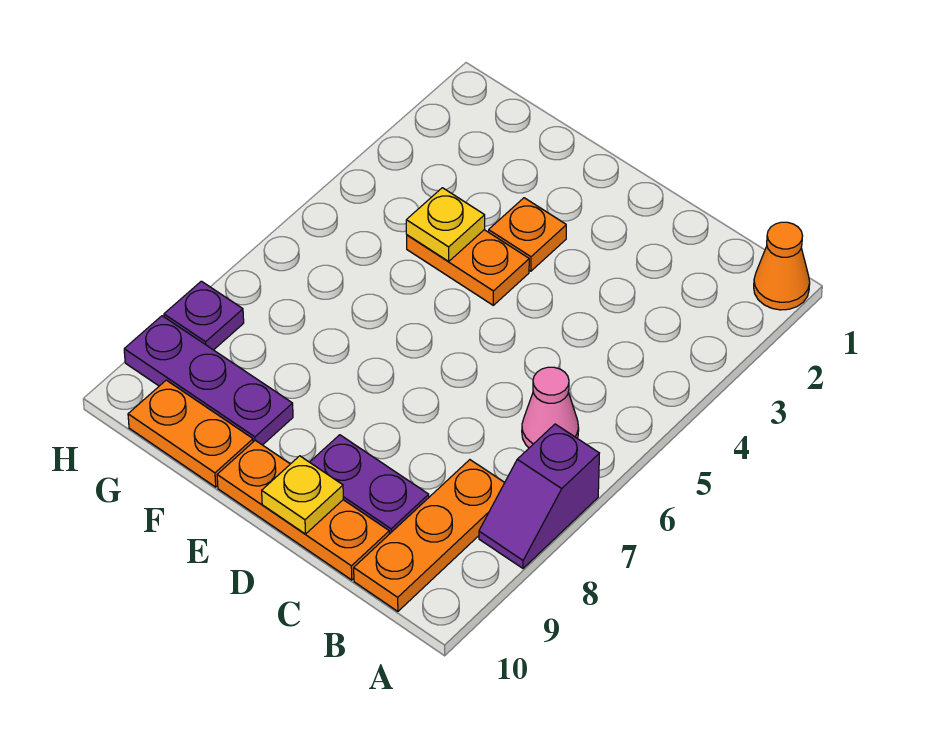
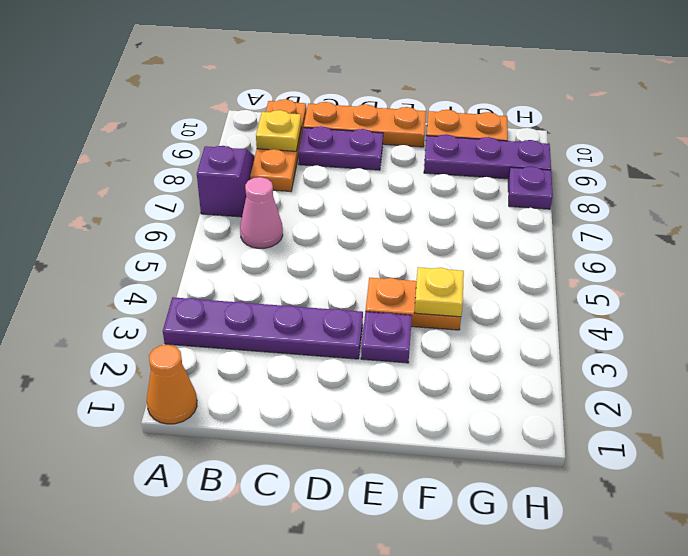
none -> purple plate A3:D3 level 1
yellow plate D10 level 2 -> yellow plate B9 level 2
orange plate E3 level 1 -> purple plate E3 level 1

